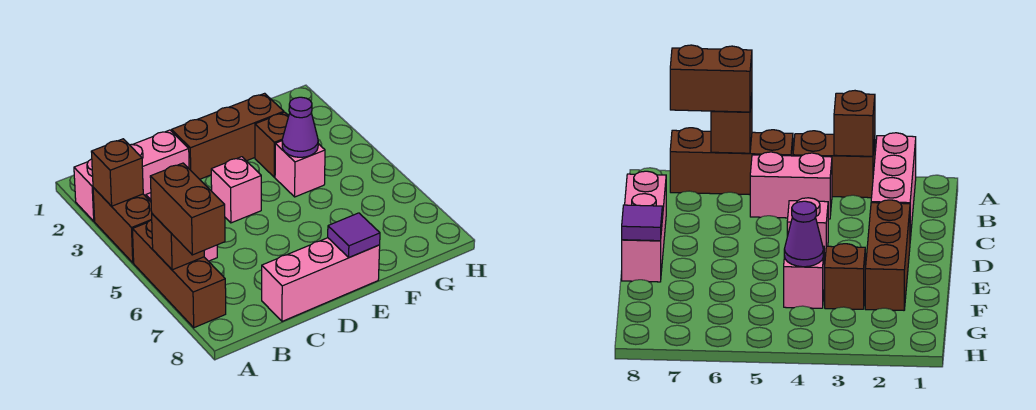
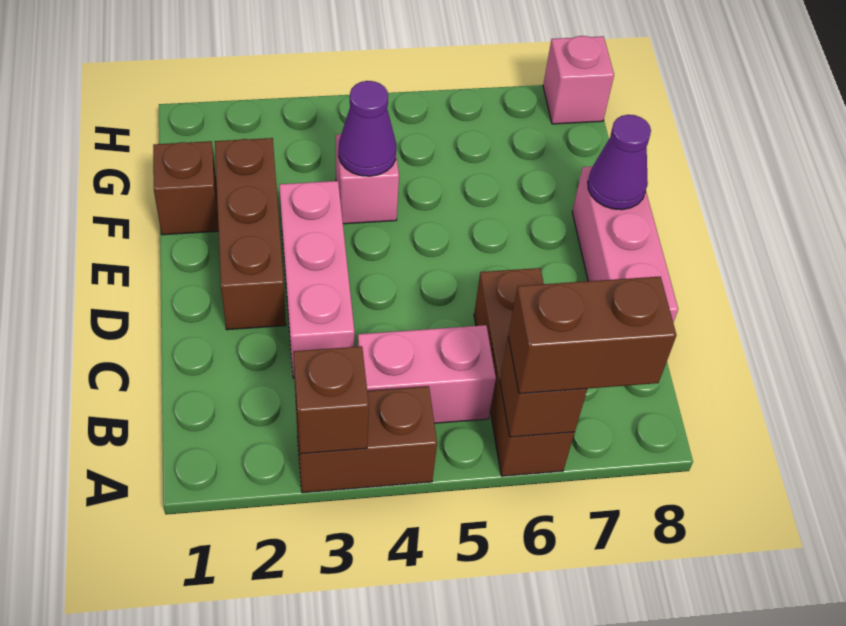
pink brick A2:C2 level 1 -> pink brick C3:E3 level 1
brown brick A5:A7 level 1 -> brown brick A6:C6 level 1
pink brick D4 level 1 -> pink brick H8 level 1
purple tile E8 level 2 -> purple cone E8 level 2
brown brick F3 level 1 -> brown brick F1 level 1

